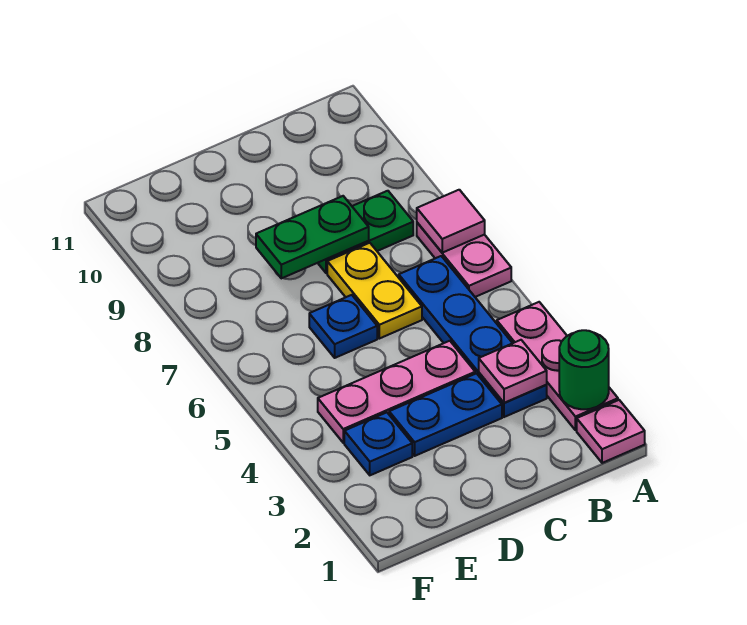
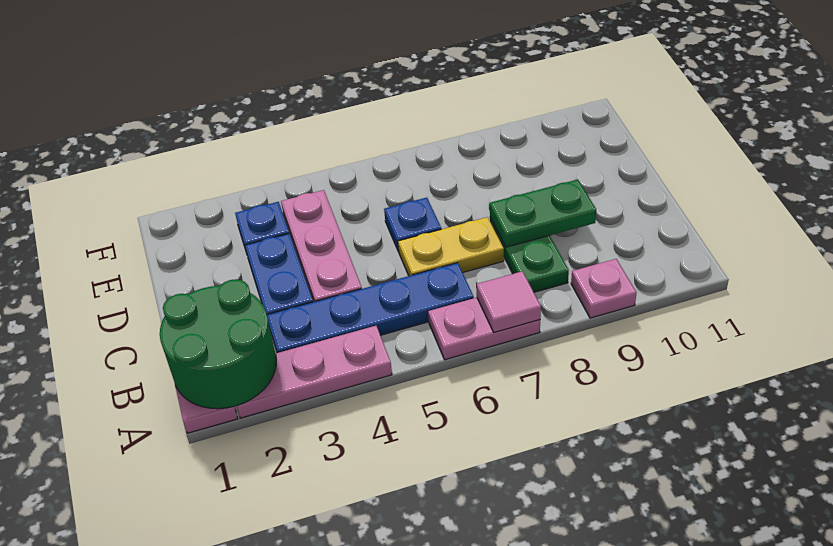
green round brick A2 level 2 -> green round brick A1:B2 level 2
pink plate B3 level 2 -> pink plate A9 level 1
green plate C8:D8 level 2 -> green plate C8:C9 level 2

